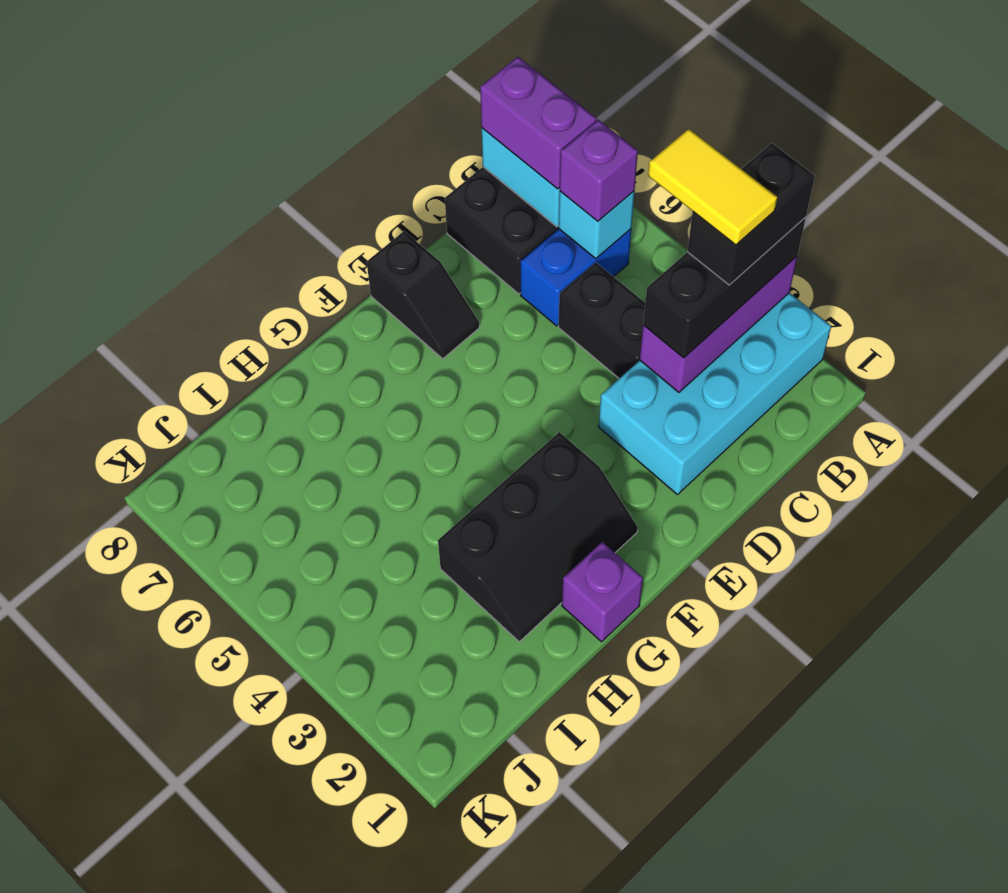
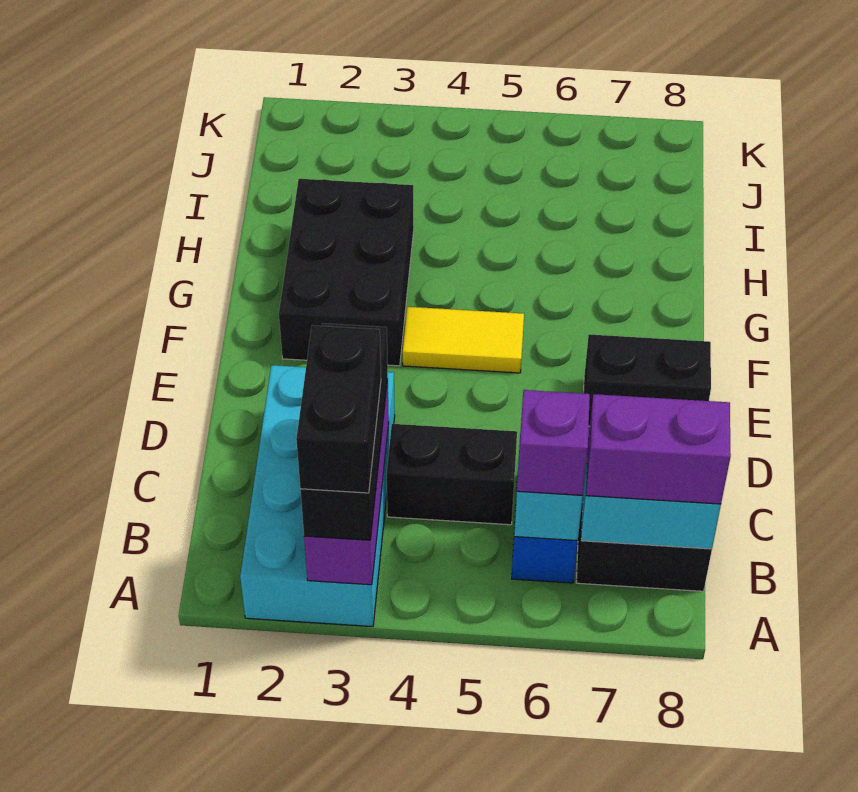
yellow tile B3:B4 level 5 -> yellow tile F4:F5 level 1
black slope E7:E8 level 1 top 8 -> black brick E7:E8 level 1
black slope F2:H3 level 1 top 3 -> black brick F2:H3 level 1
purple brick G1 level 1 -> none

